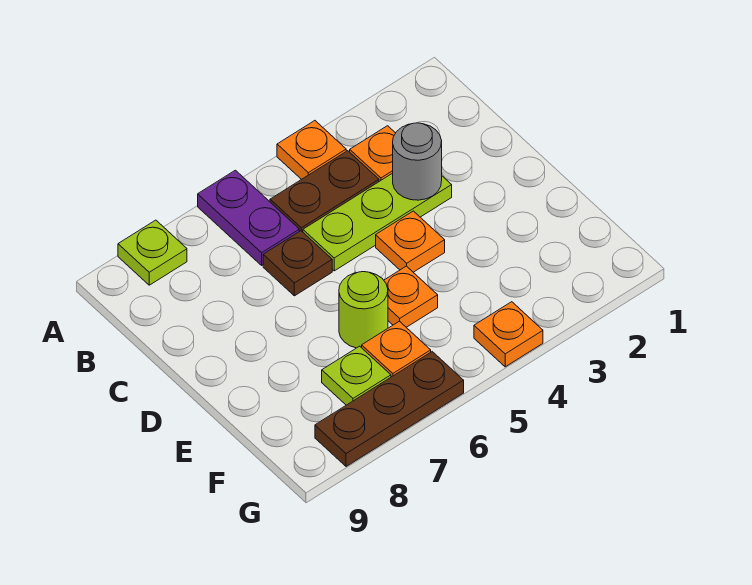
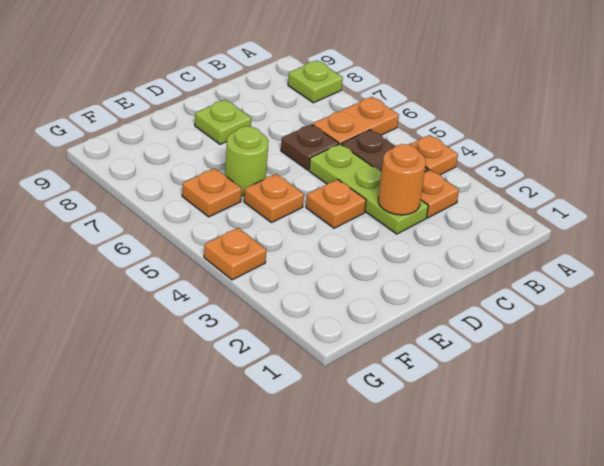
purple plate A6:B6 level 1 -> orange plate A6:B6 level 1
grey round brick C3 level 2 -> orange round brick C3 level 2
lime plate F7 level 1 -> lime plate D8 level 1
brown plate G6:G8 level 1 -> none

